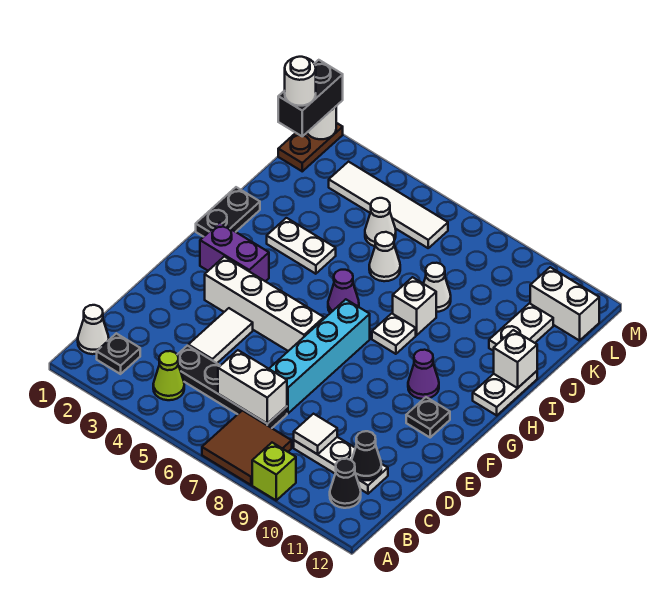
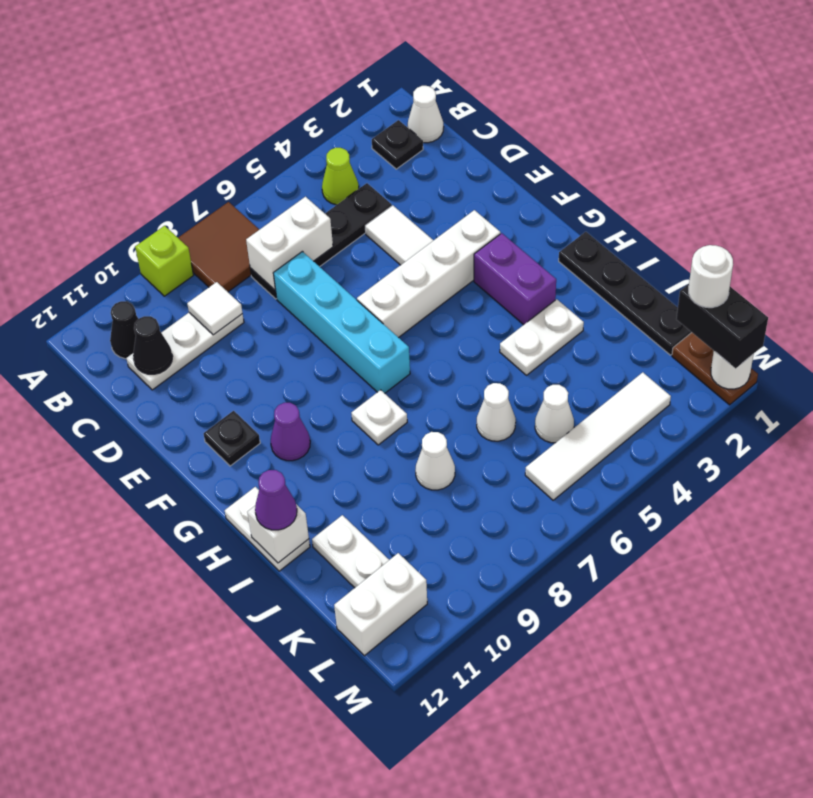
purple brick G2:G3 level 1 -> purple brick G3:H3 level 1
black plate H1:I1 level 1 -> black plate H1:K1 level 1
purple cone H6 level 1 -> purple cone I12 level 3
white brick I8 level 1 -> none

